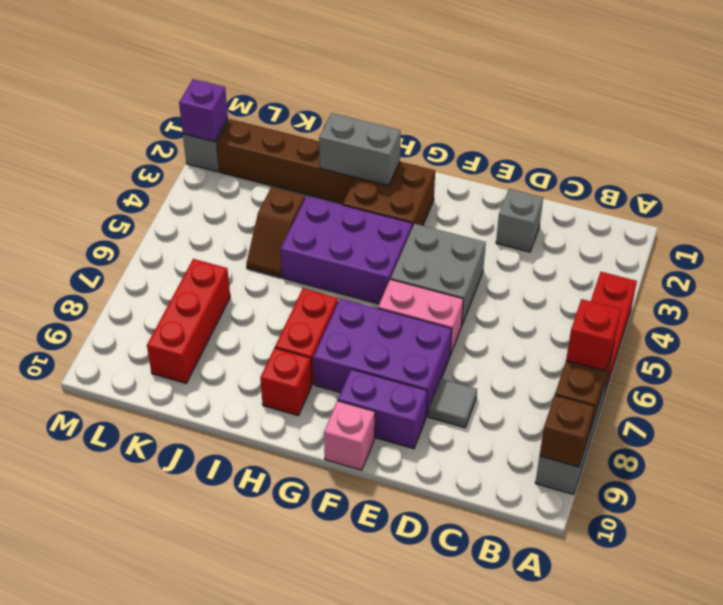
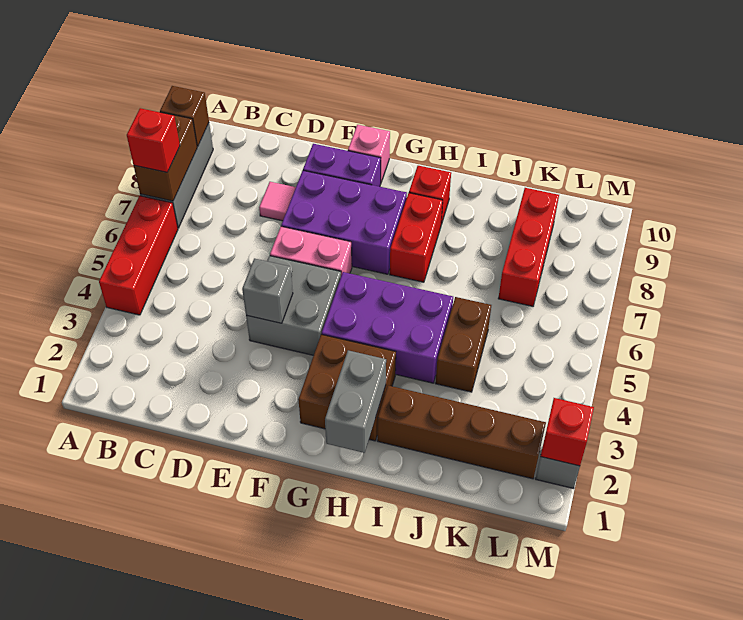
grey brick D2 level 1 -> grey brick E4 level 2
grey tile D8 level 1 -> pink tile D8 level 1
grey brick H2:I2 level 2 -> grey brick H1:H2 level 2
brown slope J4:J5 level 1 top 4 -> brown brick J4:J5 level 1
purple brick M2 level 2 -> red brick M2 level 2

